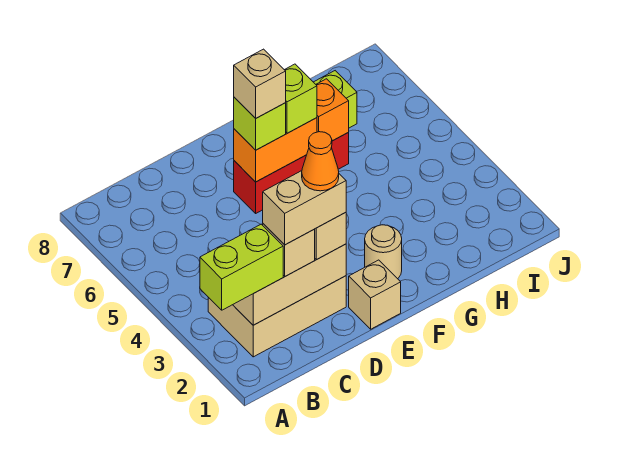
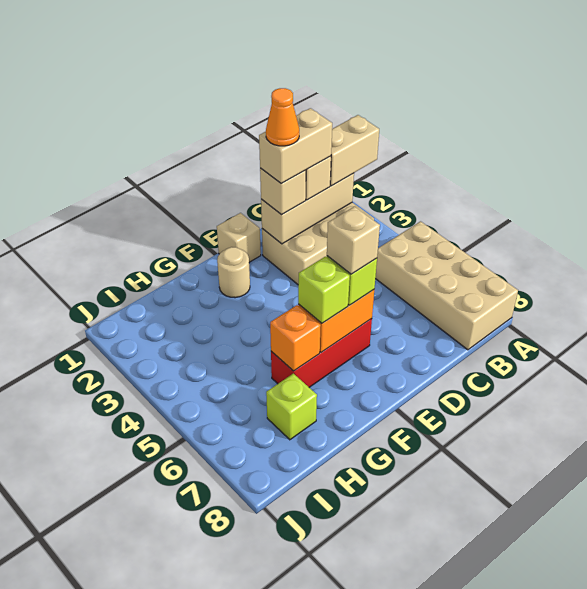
lime brick A2:B2 level 3 -> tan brick A2:B2 level 3
none -> tan brick A5:B8 level 1

